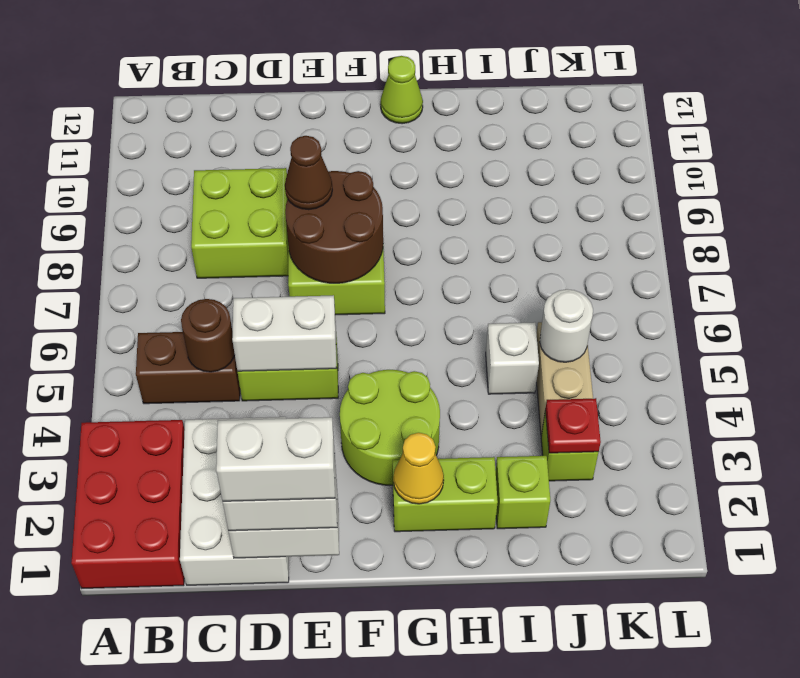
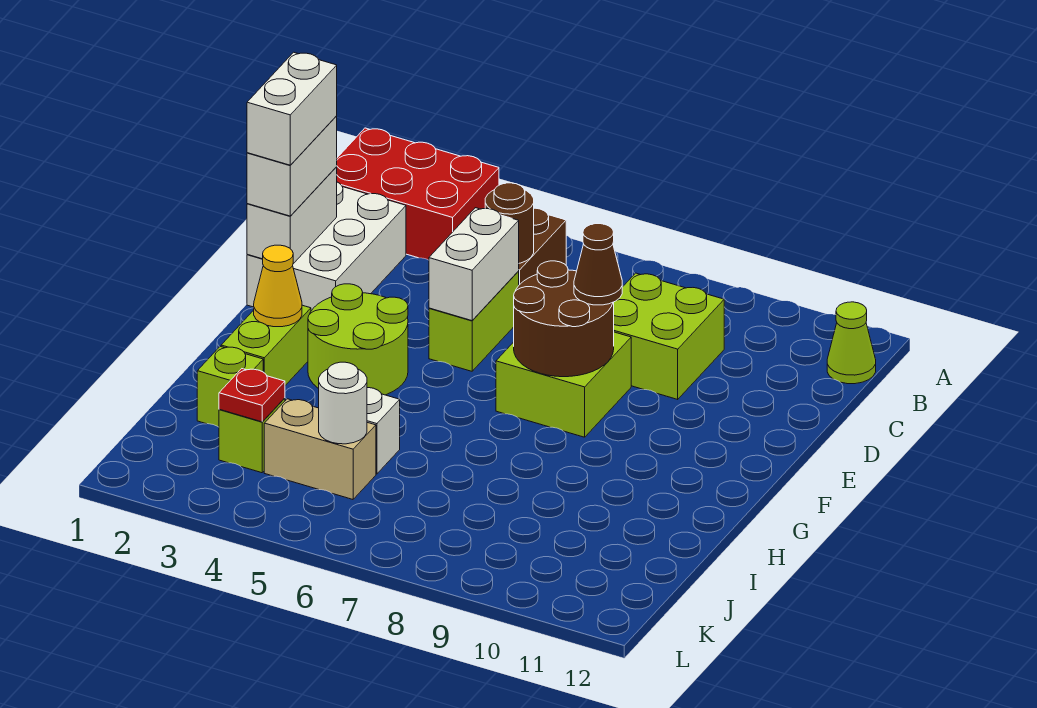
white brick C1:D3 level 1 -> white brick C1:E2 level 1
lime cone G12 level 1 -> lime cone B12 level 1

